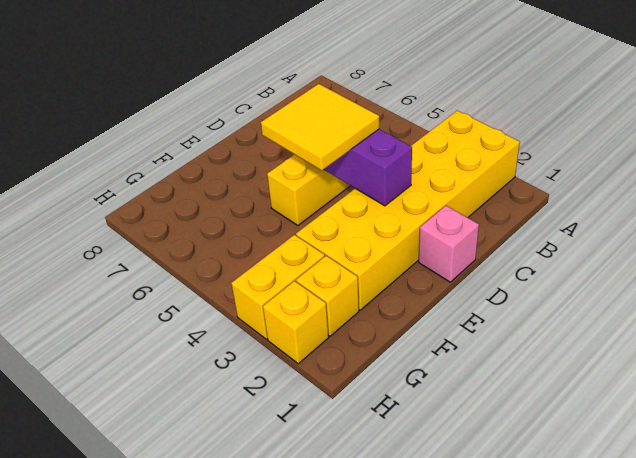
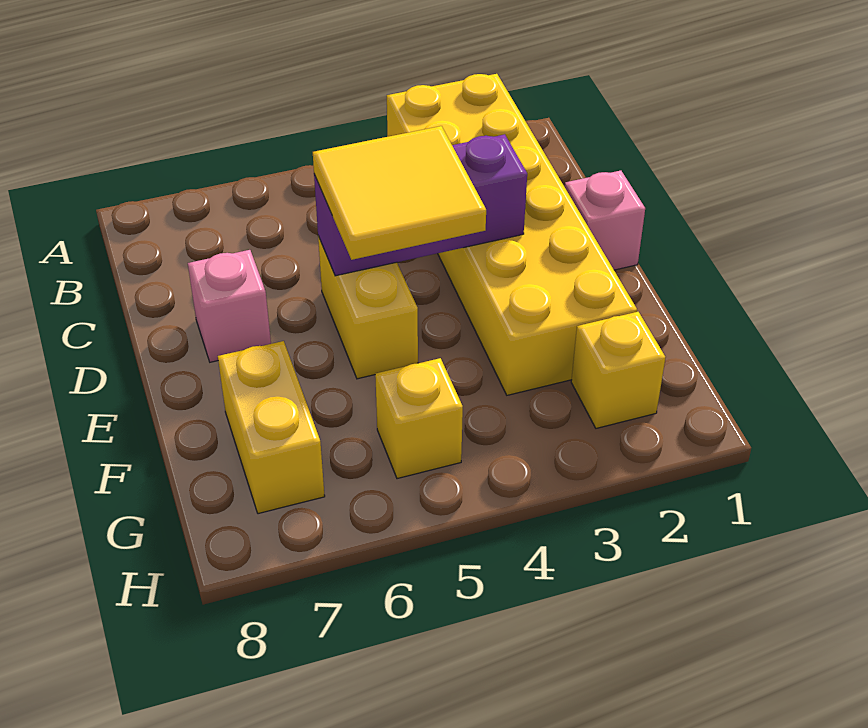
none -> pink brick D7 level 1
yellow brick G3:H3 level 1 -> yellow brick F7:G7 level 1
yellow brick H2 level 1 -> yellow brick G5 level 1

